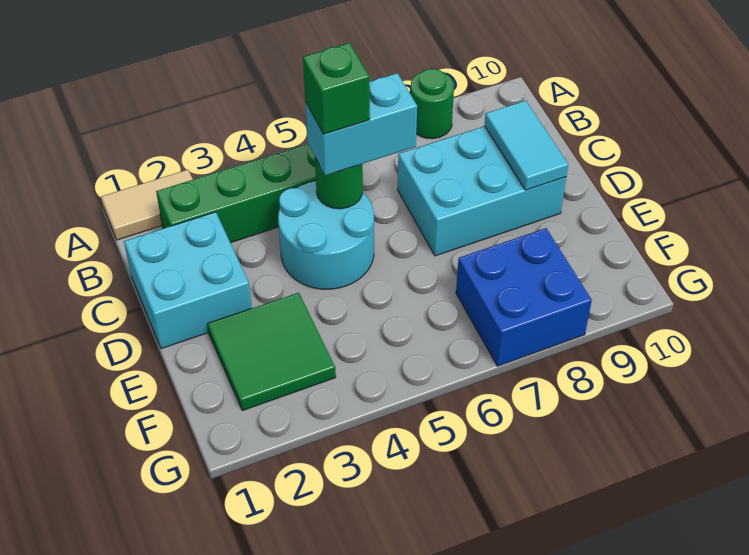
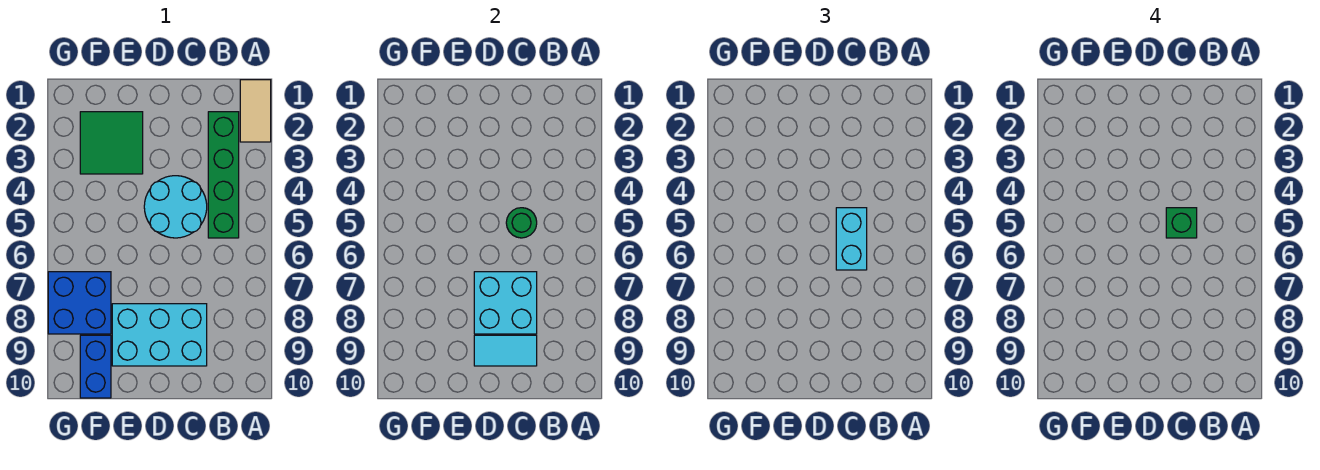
green round brick A8 level 1 -> none
cyan brick C1:D2 level 1 -> cyan brick C7:D8 level 2
cyan brick C7:D9 level 1 -> cyan brick C8:E9 level 1
none -> blue brick F9:F10 level 1

